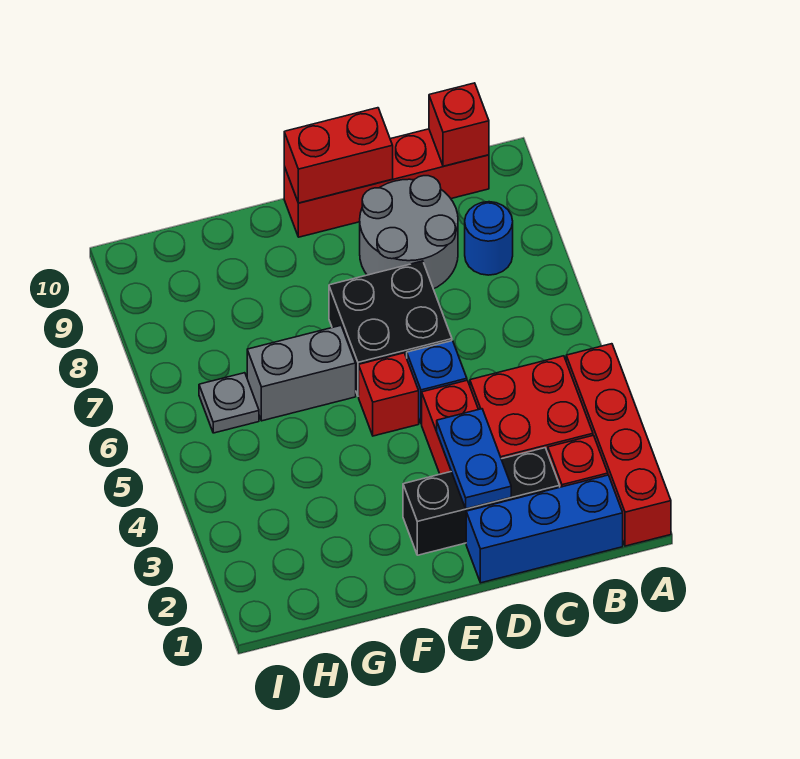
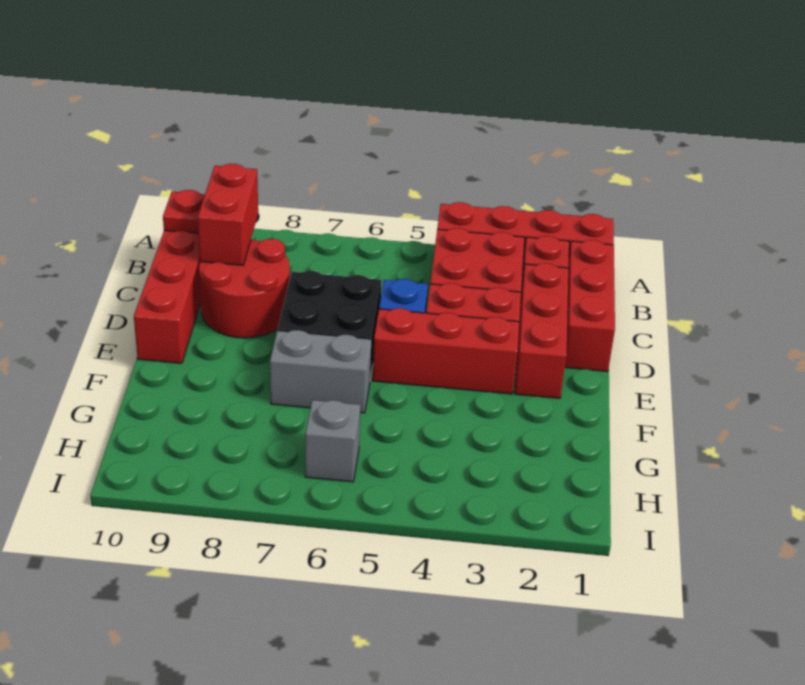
blue brick B1:D1 level 1 -> red brick B1:D1 level 1
blue round brick B8 level 1 -> none
red brick B10 level 2 -> red plate B10 level 2
black brick C2:E2 level 1 -> red brick C2:E2 level 1
grey round brick C8:D9 level 1 -> red round brick C8:D9 level 1
blue plate D2:D3 level 2 -> none
red brick D10:E10 level 2 -> red brick B9:C9 level 2
red brick E5 level 1 -> red brick E3:E5 level 1
grey brick F6:G6 level 1 -> grey brick F6:F7 level 1
grey plate H6 level 1 -> grey brick H6 level 1

